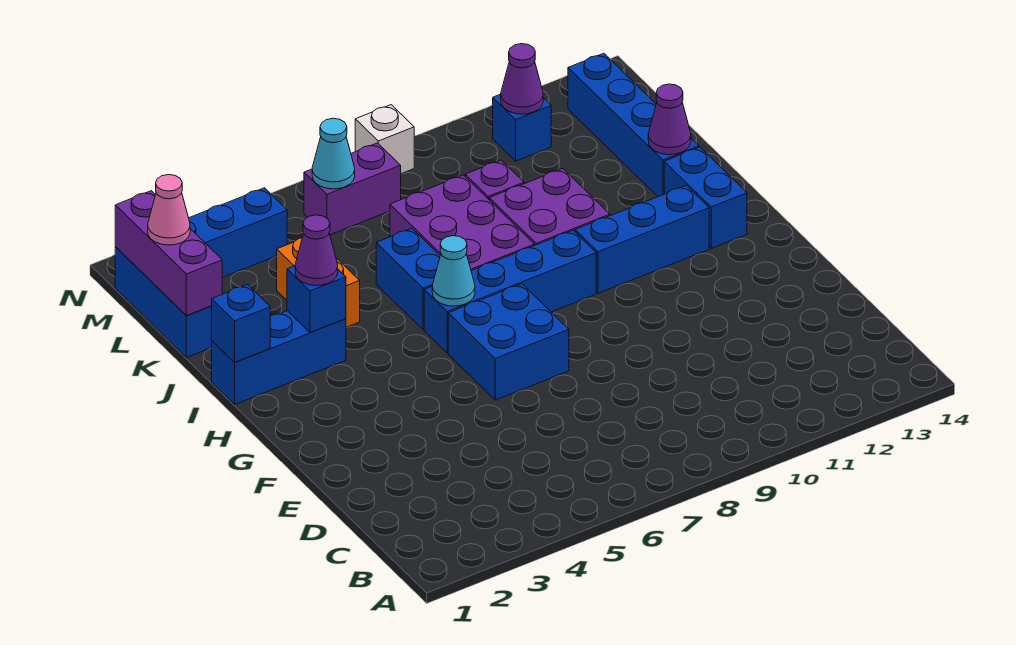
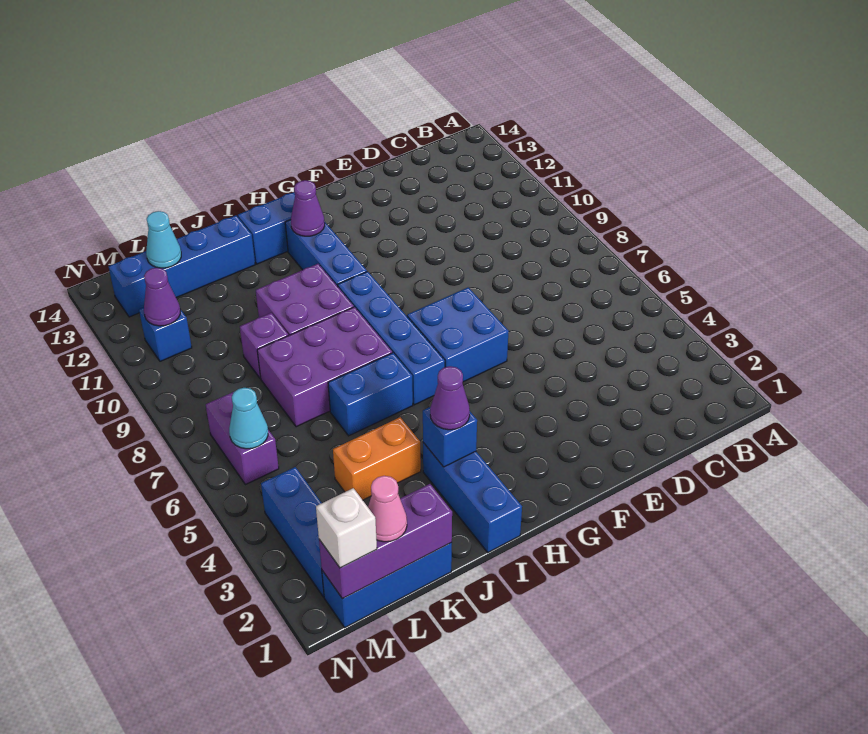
cyan cone H6 level 2 -> cyan cone L13 level 2
blue brick I1 level 2 -> none
purple cone J13 level 2 -> purple cone H12 level 2
white brick N8 level 1 -> white brick M1 level 3

